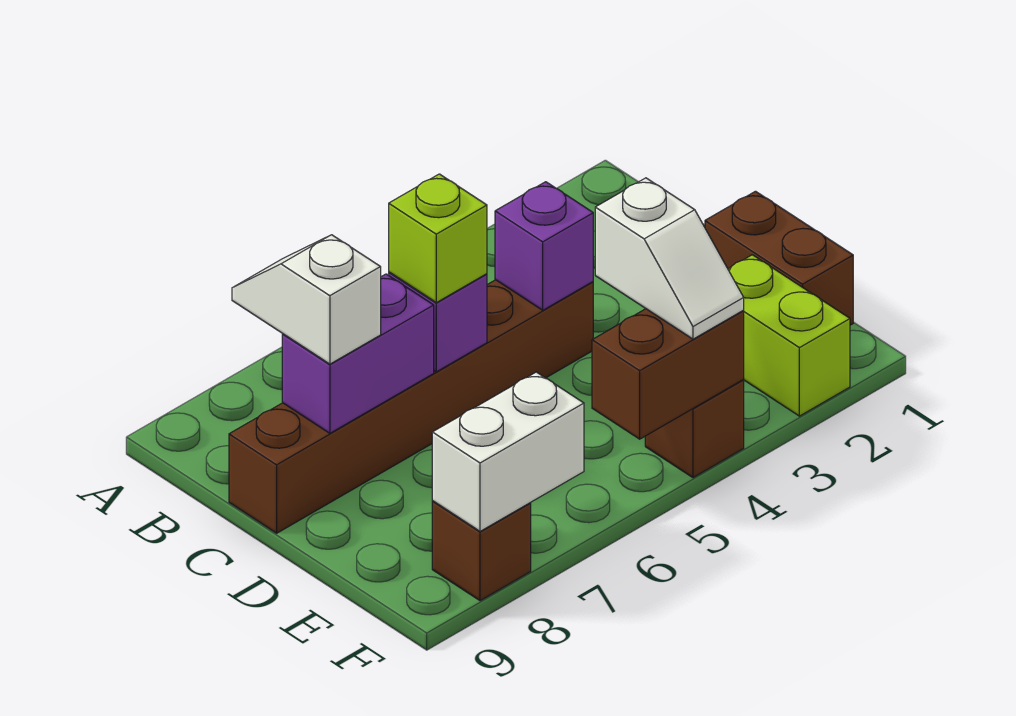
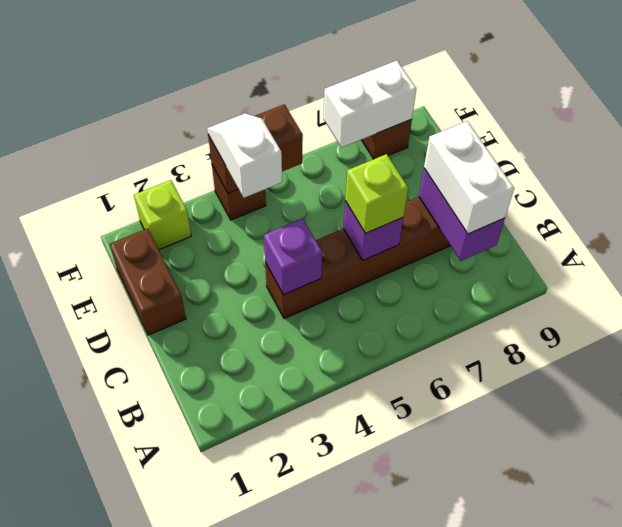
white slope B8:C8 level 3 top C -> white brick B8:C8 level 3
purple brick C7:C8 level 2 -> purple brick B8:C8 level 2
lime brick E2:F2 level 1 -> lime brick F2 level 1

